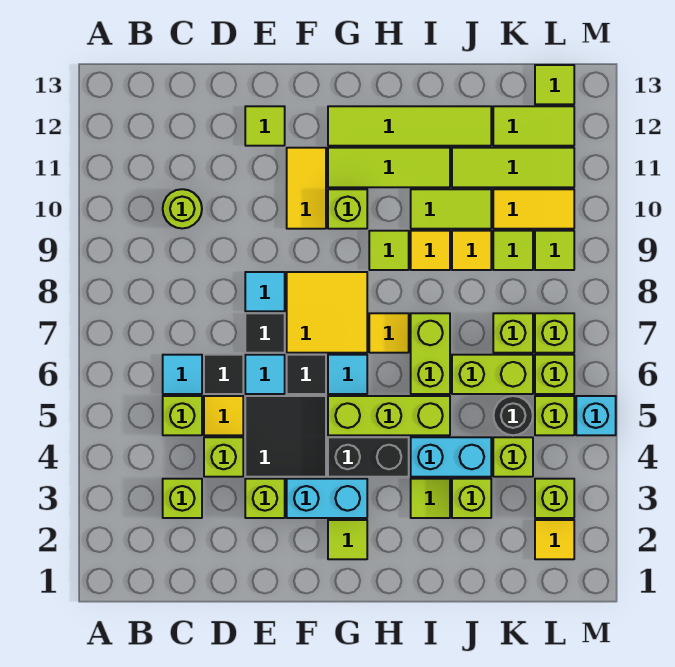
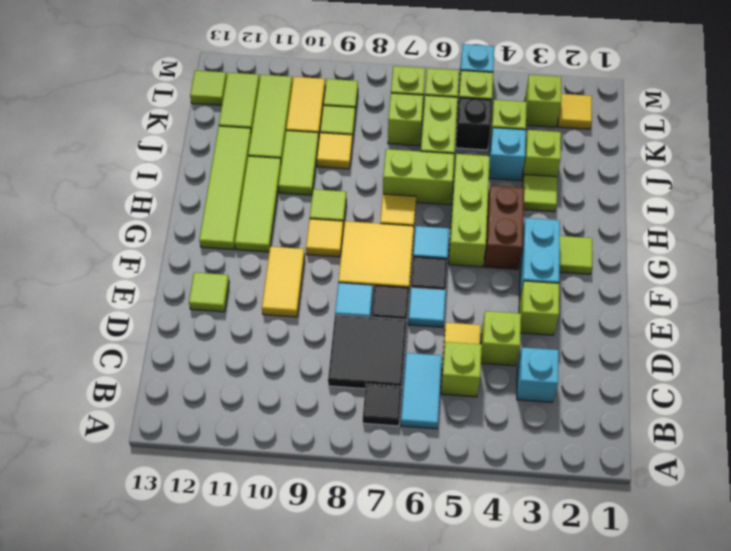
lime brick C3 level 1 -> cyan brick C3 level 1
cyan tile C6 level 1 -> cyan tile B6:C6 level 1
lime round brick C10 level 1 -> none
black tile D6 level 1 -> black tile B7 level 1
black tile E4:F5 level 1 -> black tile C7:D8 level 1
yellow tile F10:F11 level 1 -> yellow tile E10:F10 level 1
black brick G4:H4 level 1 -> brown brick G4:H4 level 1
lime brick G10 level 1 -> none
cyan brick I4:J4 level 1 -> cyan brick J4 level 1
yellow tile I9 level 1 -> yellow tile G9 level 1
black round brick K5 level 1 -> black brick K5 level 1

